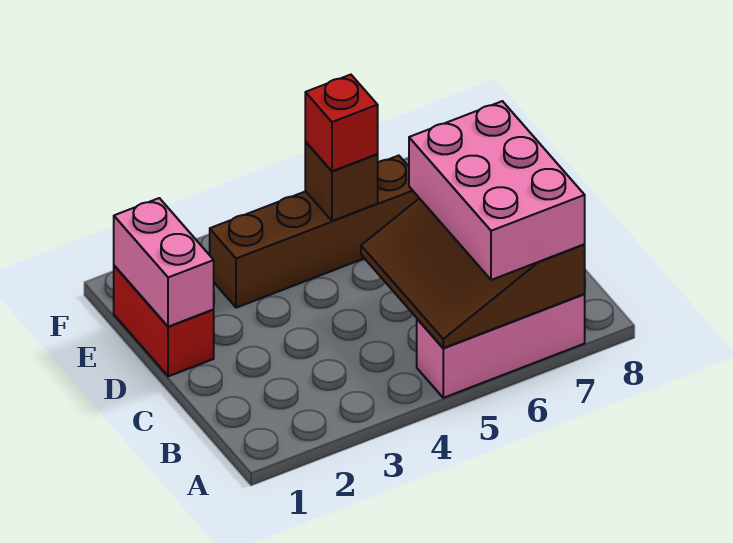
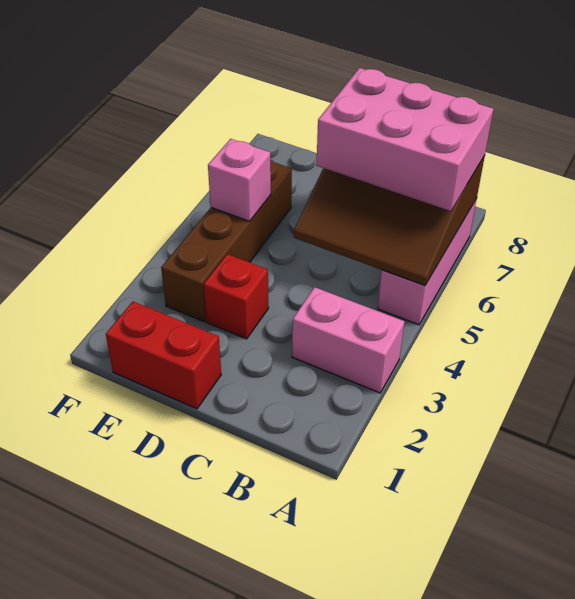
pink brick D1:E1 level 2 -> pink brick A3:B3 level 1
brown brick E5 level 2 -> pink brick E5 level 2
red brick E5 level 3 -> red brick D3 level 1

